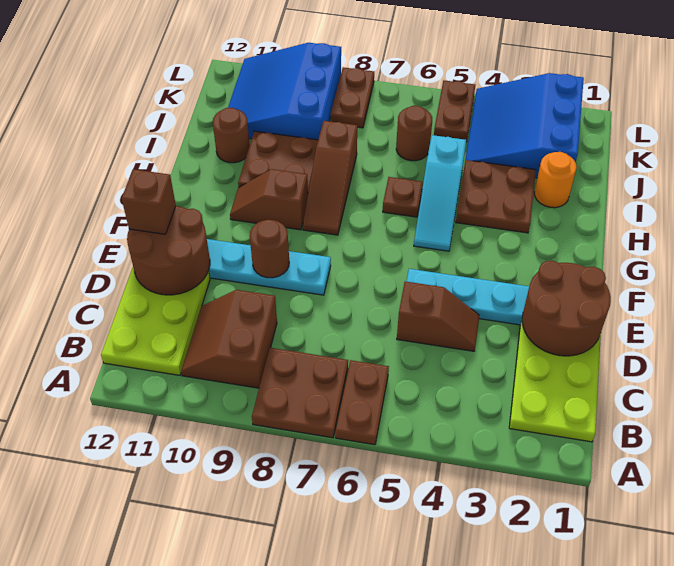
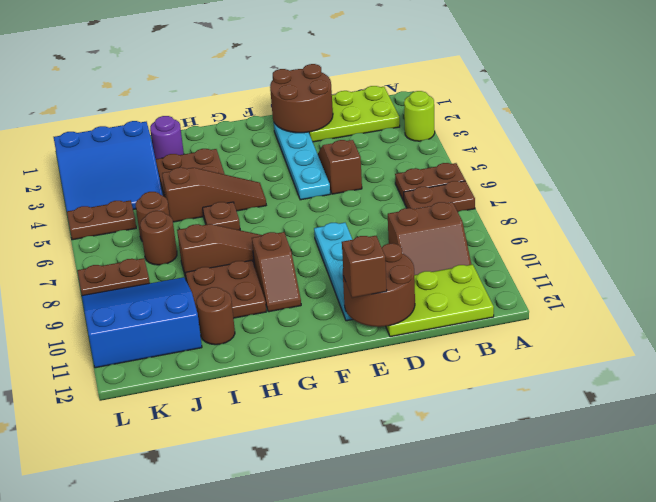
none -> lime round brick A3 level 1
brown plate A7:B8 level 1 -> brown plate A7:B7 level 1
brown round brick E9 level 2 -> brown round brick J7 level 1
cyan slope G5:I5 level 1 top I -> brown slope G5:I5 level 1 top I
orange round brick I2 level 1 -> purple round brick I2 level 1
blue slope J9:L11 level 1 top 9 -> blue slope J9:L11 level 1 top 11

